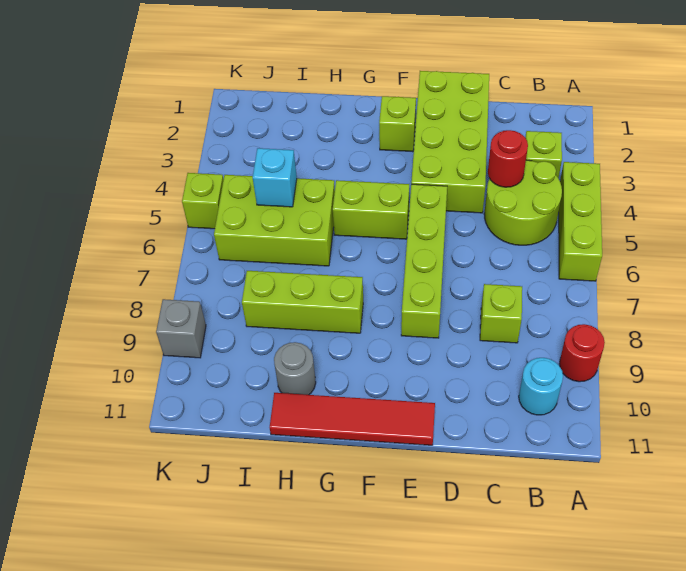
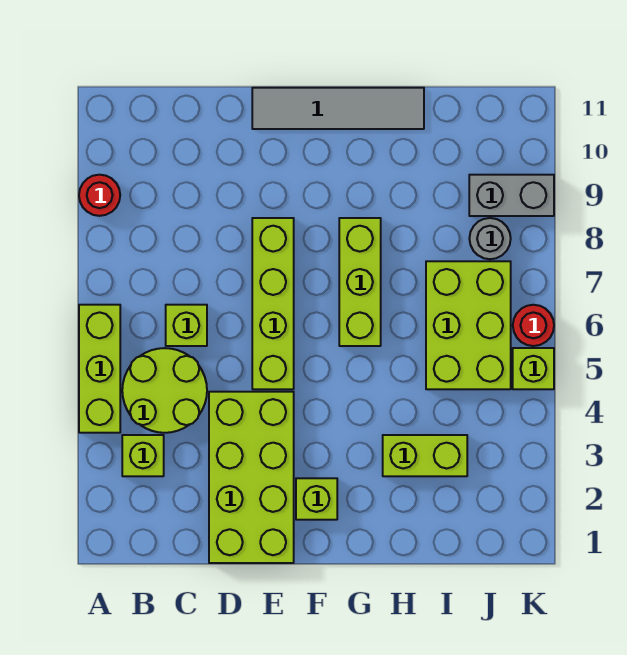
cyan round brick B10 level 1 -> none
red round brick C4 level 2 -> red round brick K6 level 1
lime brick C8 level 1 -> lime brick C6 level 1
red tile E11:H11 level 1 -> grey tile E11:H11 level 1
lime brick F5:G5 level 1 -> lime brick H3:I3 level 1
lime brick G8:I8 level 1 -> lime brick G6:G8 level 1
lime brick H5:J6 level 1 -> lime brick I5:J7 level 1
grey round brick H10 level 1 -> grey round brick J8 level 1
cyan brick I5 level 2 -> none
grey brick K9 level 1 -> grey brick J9:K9 level 1

